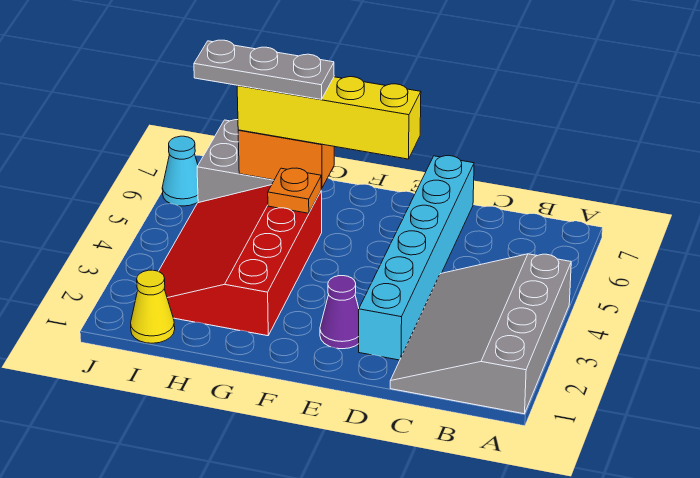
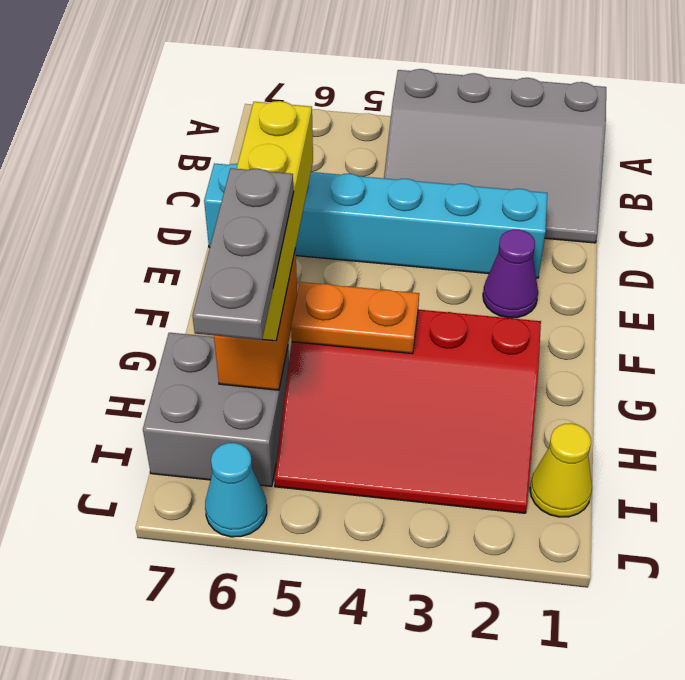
orange plate G5 level 2 -> orange plate G4:G5 level 2

